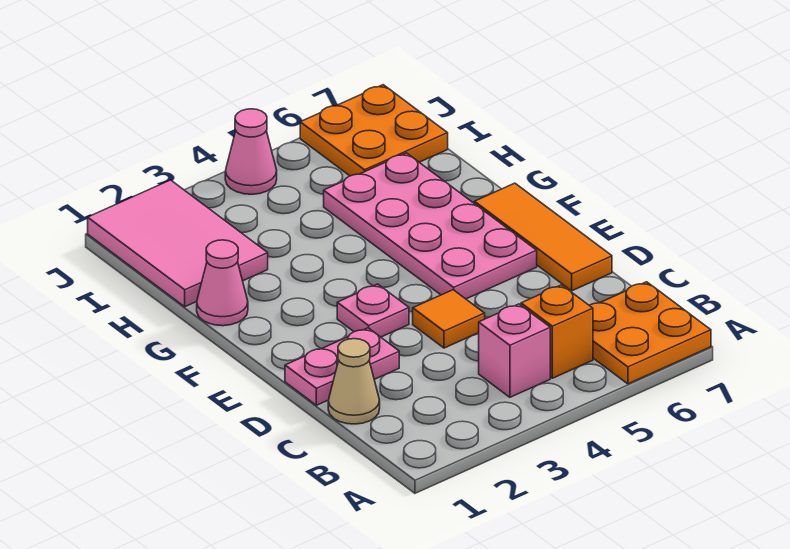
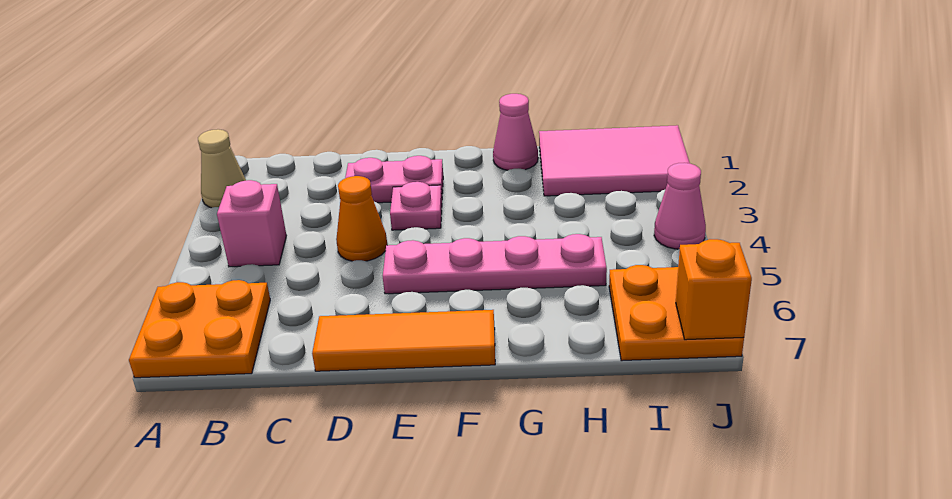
orange brick B5 level 1 -> orange brick J7 level 2
tan cone C1 level 1 -> tan cone A2 level 1
pink plate D1:D2 level 1 -> pink plate D2:E2 level 1
orange tile D4 level 1 -> orange cone D4 level 1
pink plate E5:H6 level 1 -> pink plate E5:H5 level 1

